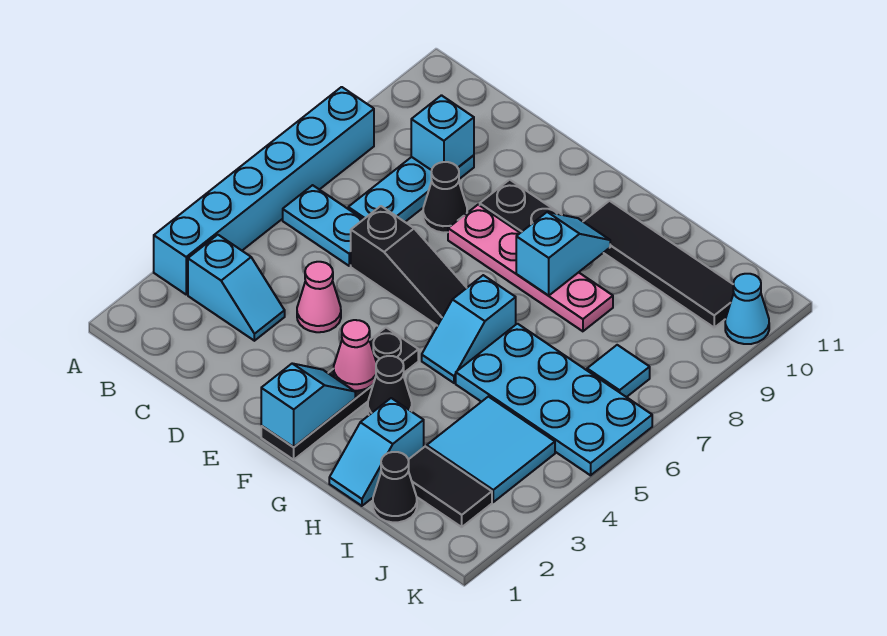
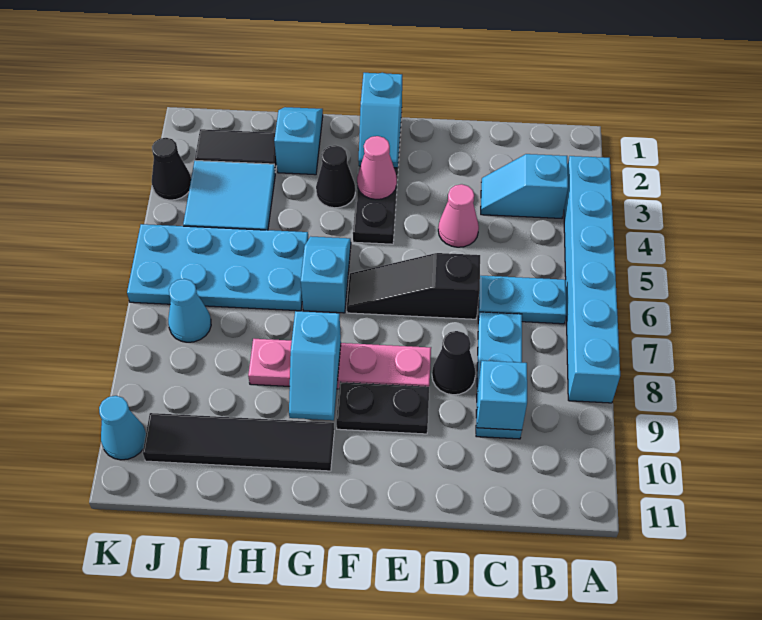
black cone I1 level 1 -> black cone K3 level 1
cyan tile J7 level 1 -> cyan cone J7 level 1

